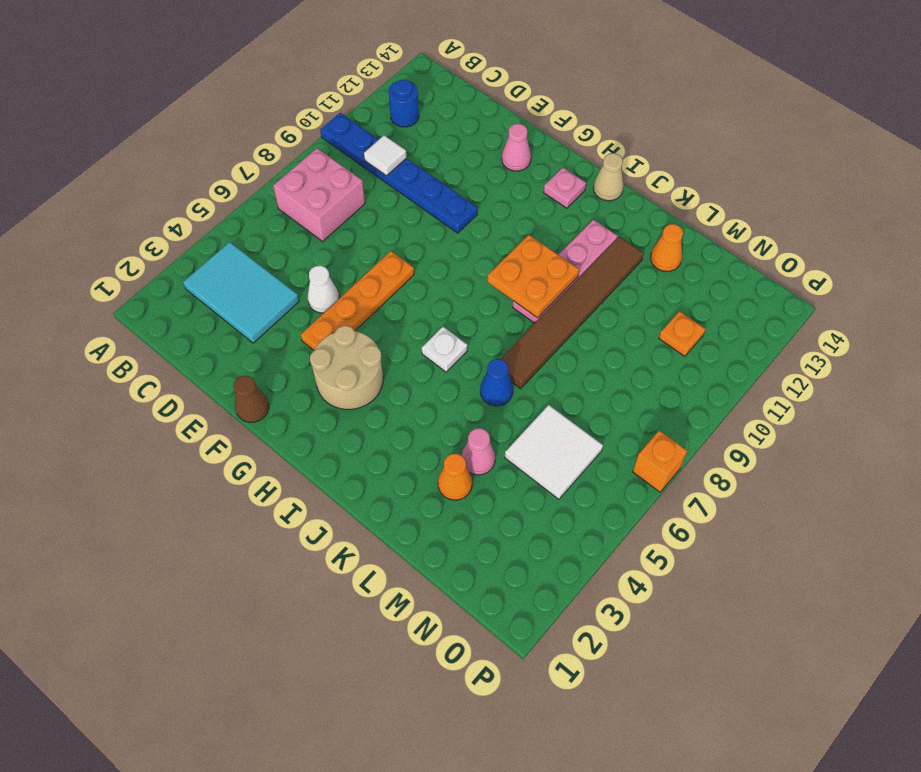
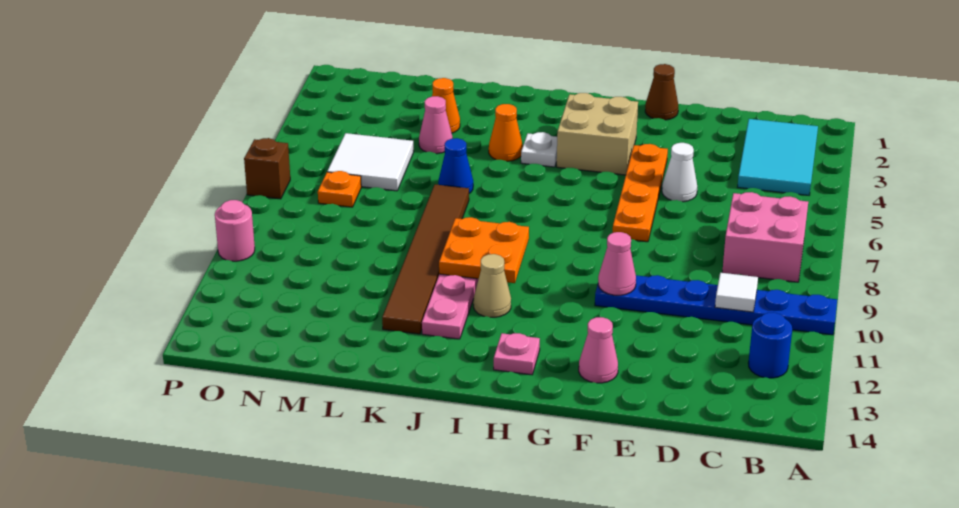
cyan tile B3:D4 level 1 -> cyan tile B2:C4 level 1
none -> pink cone F10 level 2
tan round brick G3:H4 level 1 -> tan brick G3:H4 level 1
white plate I6 level 1 -> white plate I4 level 1
tan cone I14 level 1 -> tan cone I11 level 1
orange cone L13 level 1 -> orange cone J4 level 1
orange plate N11 level 1 -> orange plate N7 level 1
orange brick P7 level 1 -> brown brick P7 level 1
none -> pink round brick P10 level 1

